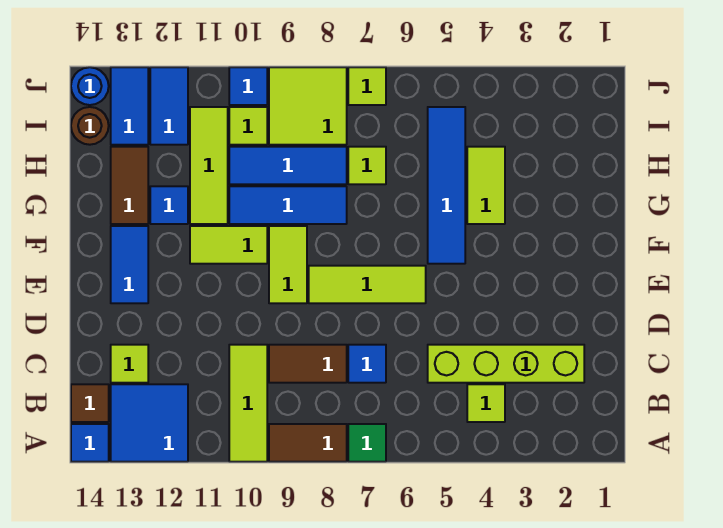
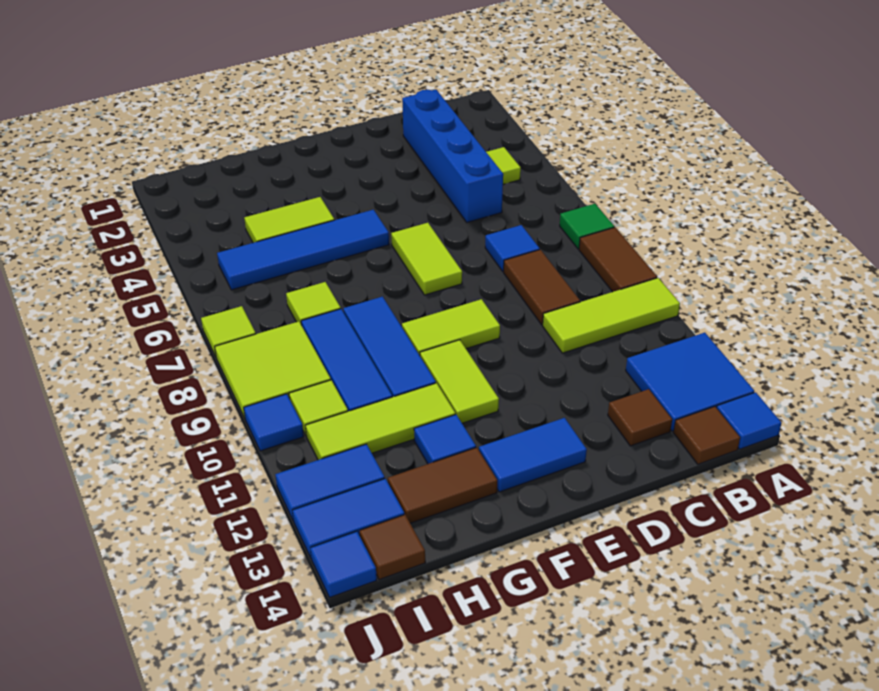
lime brick C2:C5 level 1 -> blue brick C2:C5 level 1
lime tile C13 level 1 -> brown tile C13 level 1
lime tile E6:E8 level 1 -> lime tile E6:E7 level 1
brown round brick I14 level 1 -> brown tile I14 level 1
blue round brick J14 level 1 -> blue tile J14 level 1

